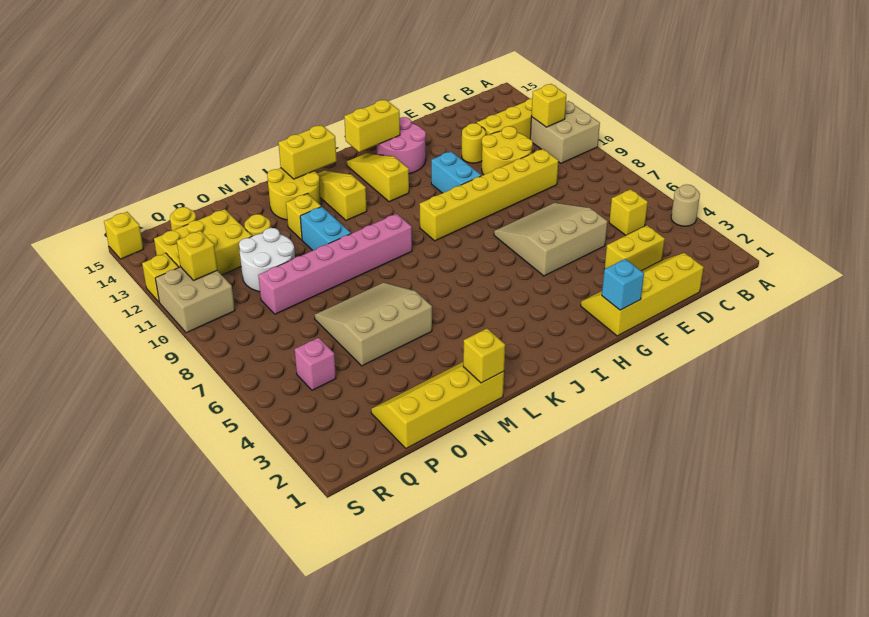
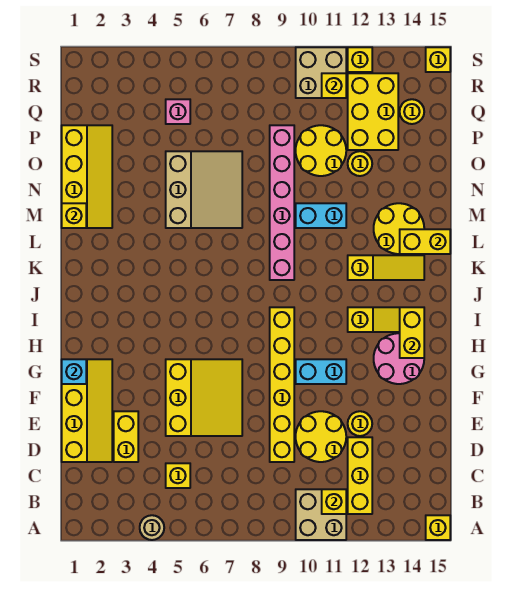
tan slope E5:G7 level 1 top 5 -> yellow slope E5:G7 level 1 top 5
yellow brick K14:L14 level 2 -> yellow brick L14:L15 level 2
yellow brick M12 level 1 -> yellow brick A15 level 1
white round brick O10:P11 level 1 -> yellow round brick O10:P11 level 1

